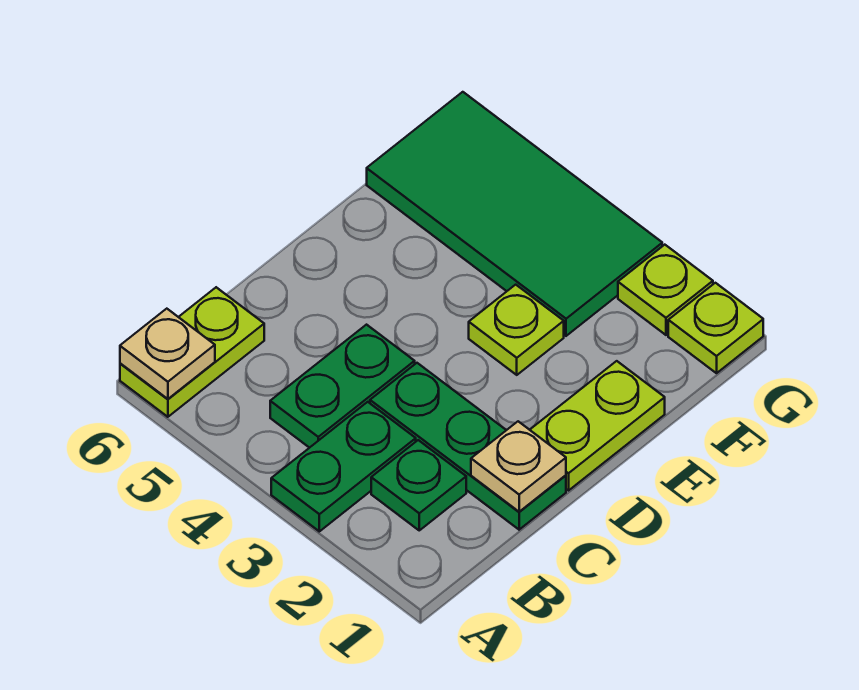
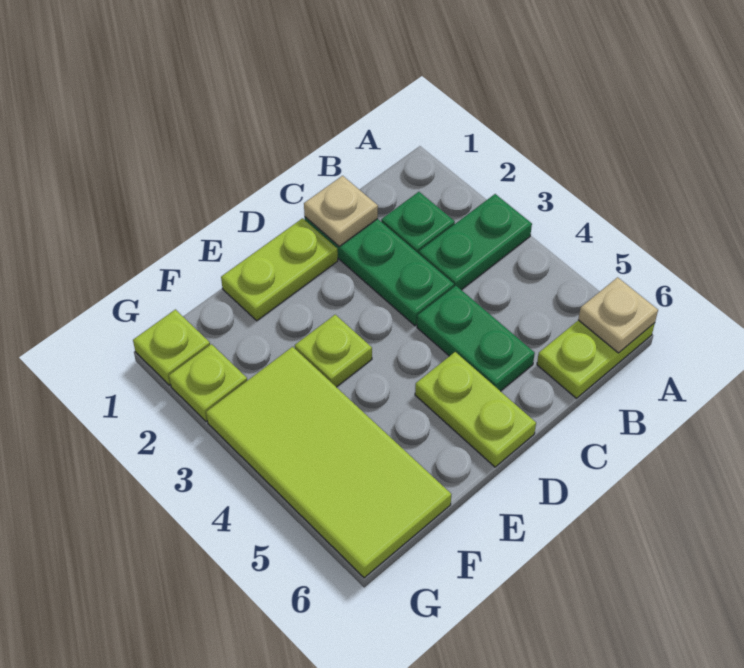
green plate B4:C4 level 1 -> green plate C4:C5 level 1
none -> lime plate D5:D6 level 1
green tile F3:G6 level 1 -> lime tile F3:G6 level 1

